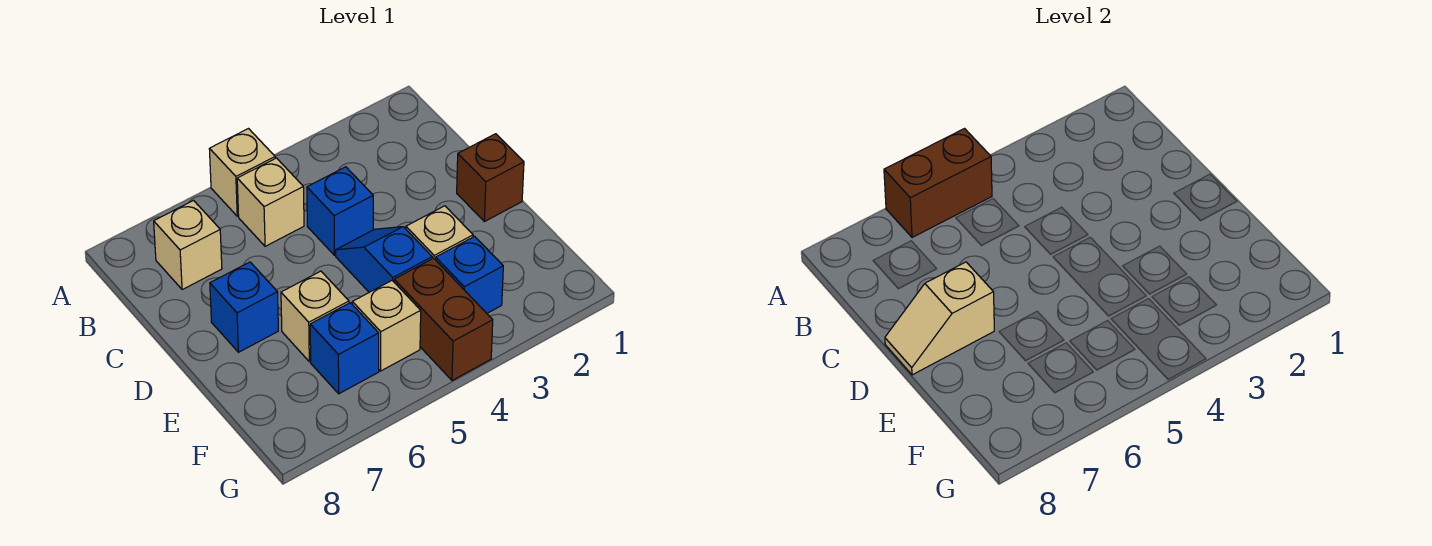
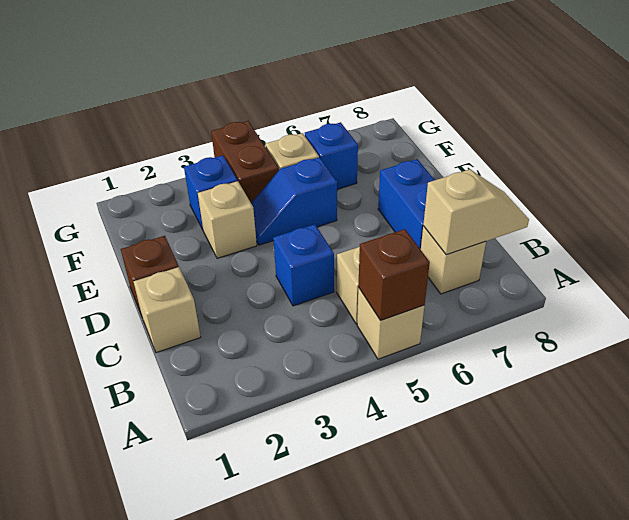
brown brick A5:A6 level 2 -> brown brick A5 level 2
blue slope D4:E4 level 1 top E -> blue slope E4:E5 level 1 top 5
blue brick D7 level 1 -> blue brick C7:D7 level 1
tan slope D7:D8 level 2 top 7 -> tan slope B7:B8 level 2 top 7
tan brick E6 level 1 -> tan brick C1 level 1

